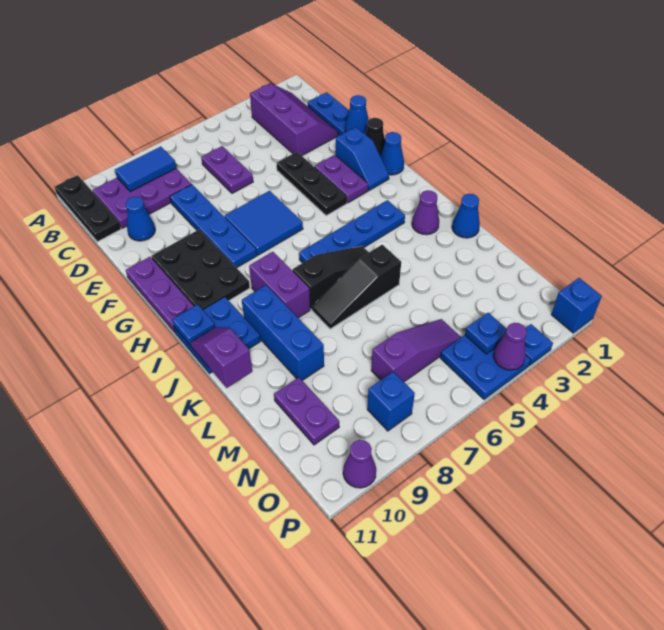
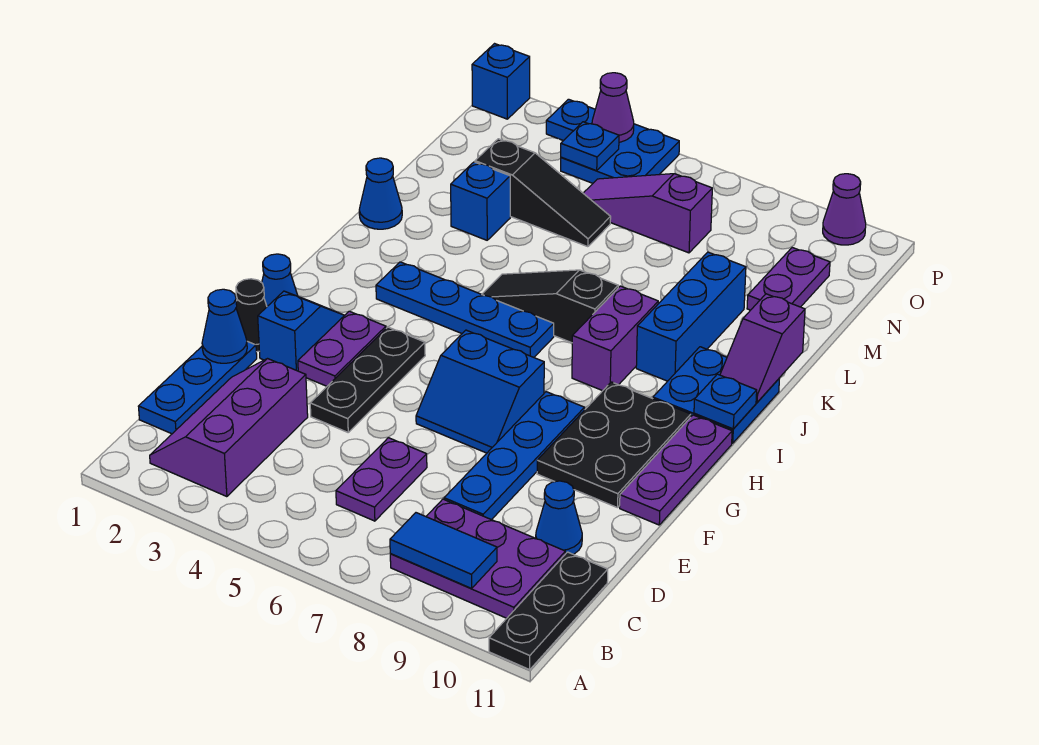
blue tile F6:G7 level 1 -> blue slope F6:G7 level 1 top G
purple cone J2 level 1 -> none
black slope K5:K7 level 1 top 5 -> black slope M3:M5 level 1 top 3
blue brick O8 level 1 -> blue brick L3 level 1

